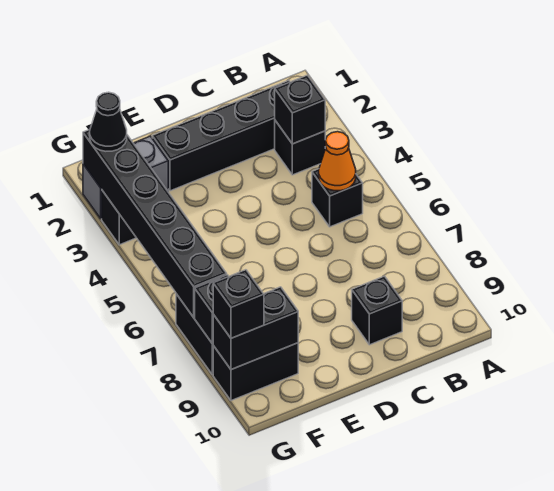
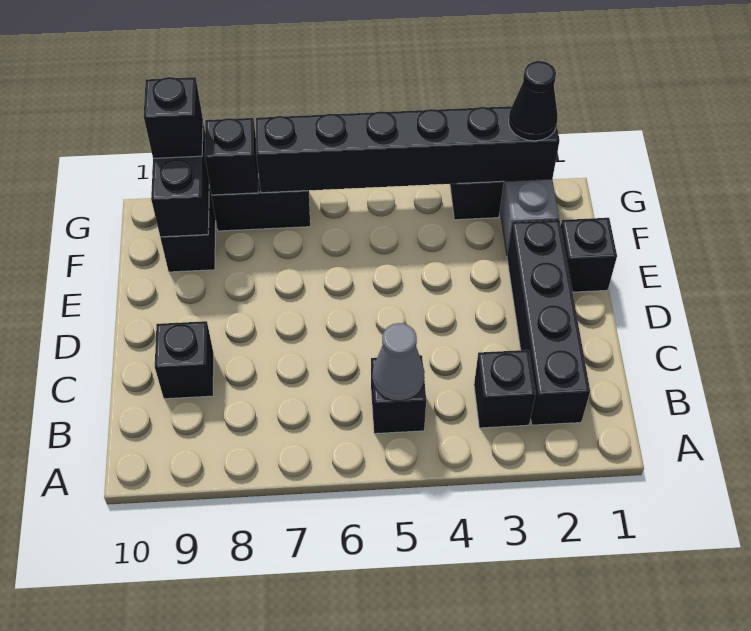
black brick B3 level 2 -> black brick E1 level 1
orange cone B5 level 2 -> grey cone B5 level 2

